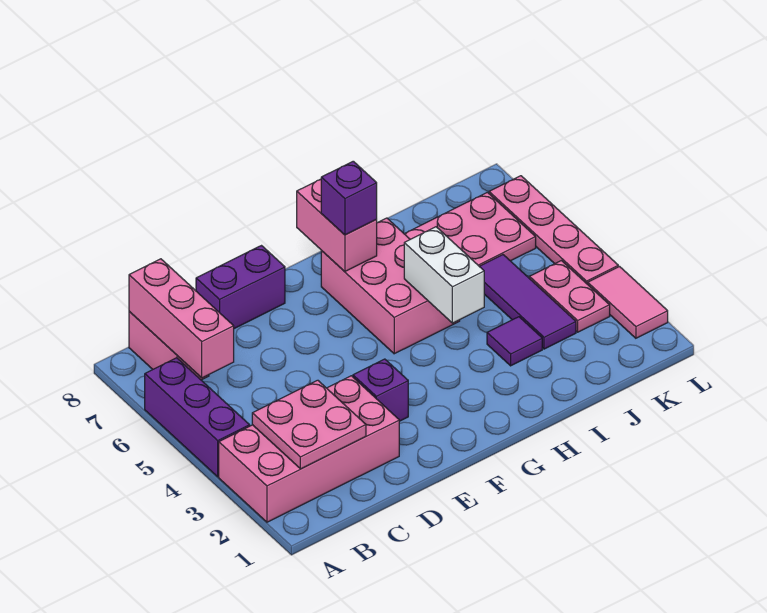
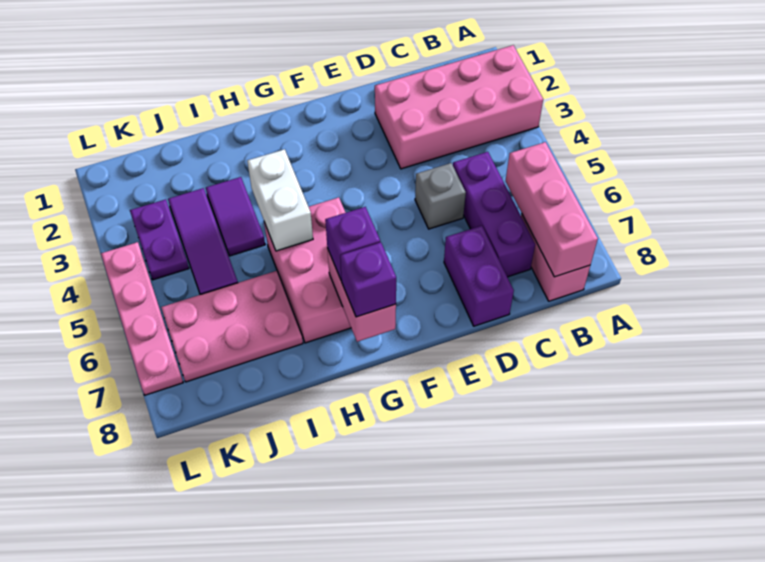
purple brick A4:A6 level 1 -> purple brick C5:C7 level 1
pink plate B2:C3 level 2 -> none
none -> grey brick D5 level 1
purple brick D8:E8 level 1 -> purple brick D7:D8 level 1
purple brick E3 level 1 -> purple brick G8 level 3
purple tile I3 level 1 -> purple tile I3:I4 level 1
pink plate K3:K4 level 1 -> purple plate K3:K4 level 1
pink tile L2:L3 level 1 -> none

